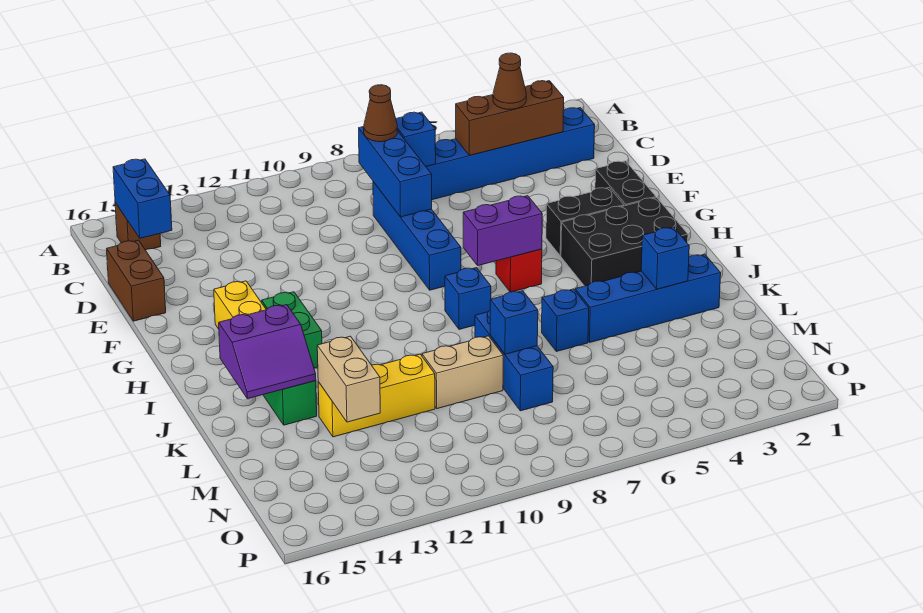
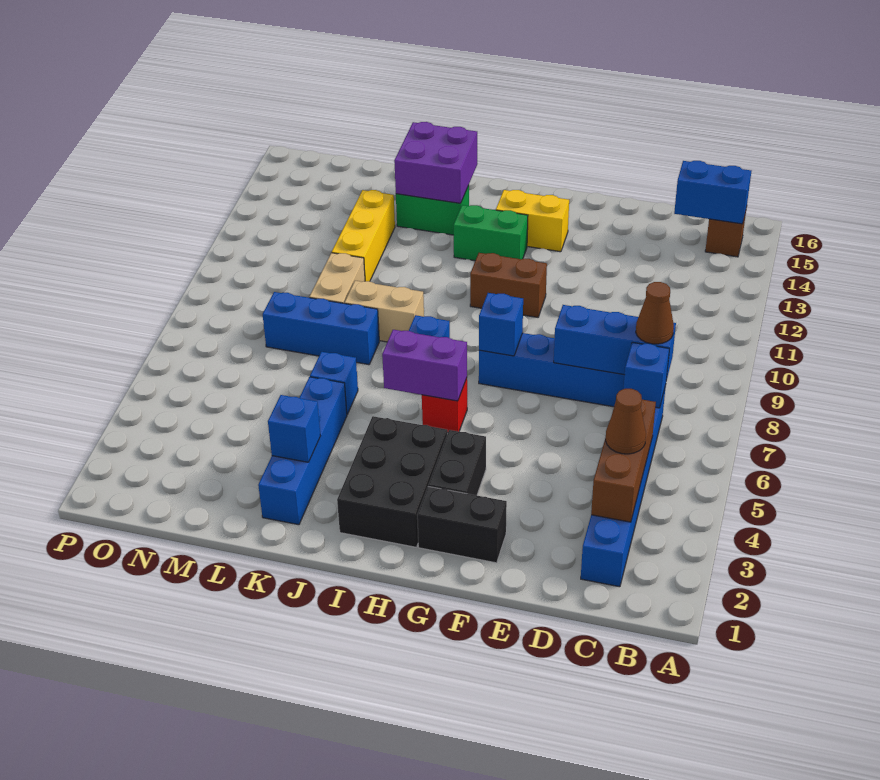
brown brick D16:E16 level 1 -> brown brick G11:H11 level 1
purple brick H6:H7 level 2 -> purple brick H6:I6 level 2
purple slope J14:K15 level 2 top J -> purple brick J14:K15 level 2
blue brick L8 level 2 -> blue brick G8 level 2
tan brick L13:M13 level 2 -> tan brick J9:K9 level 1

